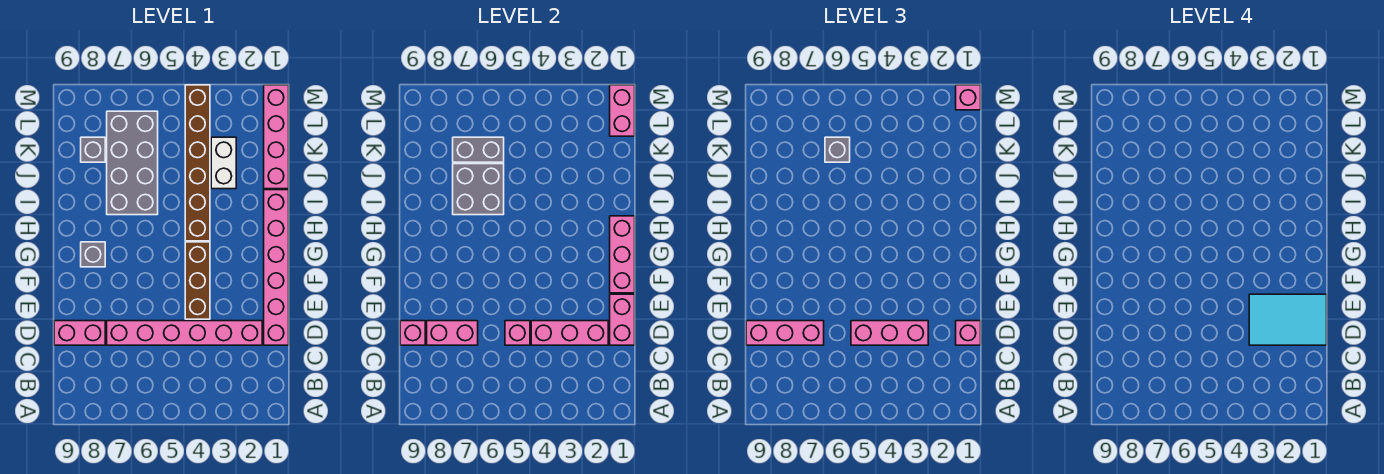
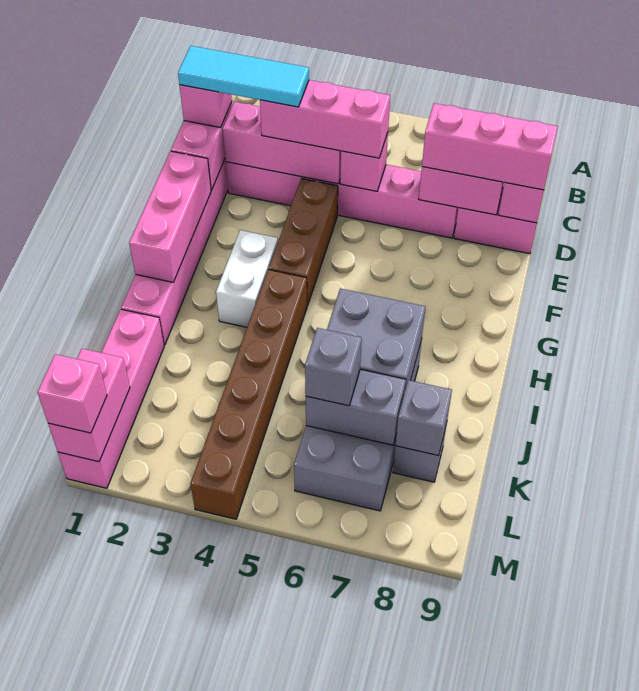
cyan tile D1:E3 level 4 -> cyan tile D1:D3 level 4
grey brick G8 level 1 -> grey brick K8 level 2
white brick J3:K3 level 1 -> white brick G3:H3 level 1

